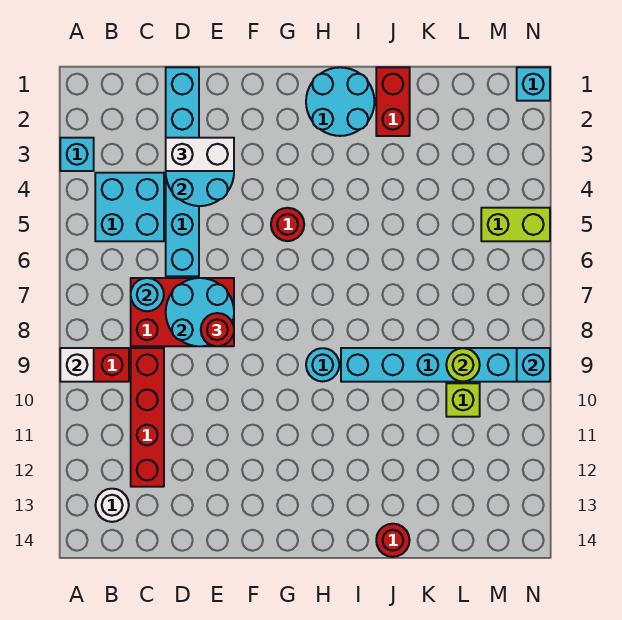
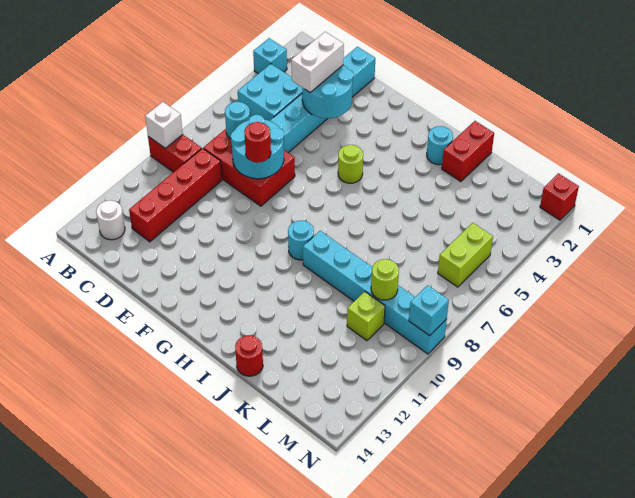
white brick D3:E3 level 3 -> white brick D3:D4 level 3
red round brick G5 level 1 -> lime round brick G5 level 1
cyan round brick H1:I2 level 1 -> cyan round brick I2 level 1
lime brick M5:N5 level 1 -> lime brick M5:M6 level 1
cyan brick N1 level 1 -> red brick N1 level 1

